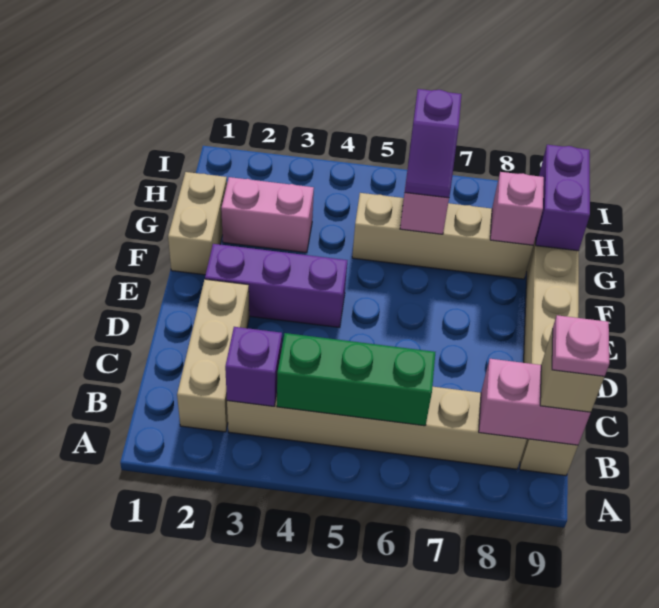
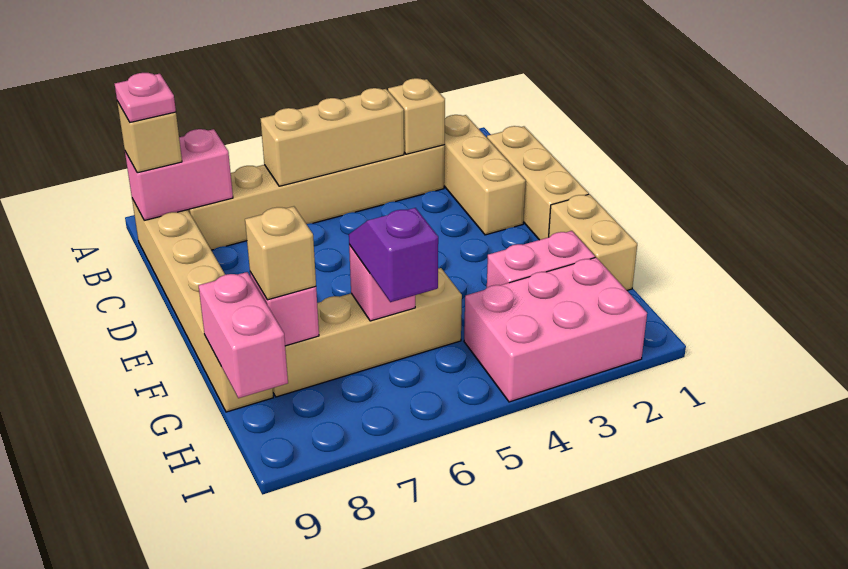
purple brick B3 level 2 -> tan brick B3 level 2
green brick B4:B6 level 2 -> tan brick B4:B6 level 2
none -> tan brick C1:E1 level 1
purple brick E2:E4 level 1 -> none
none -> tan brick G8 level 3
purple brick G9:H9 level 2 -> pink brick G9:H9 level 2
none -> pink brick H2:I4 level 1

